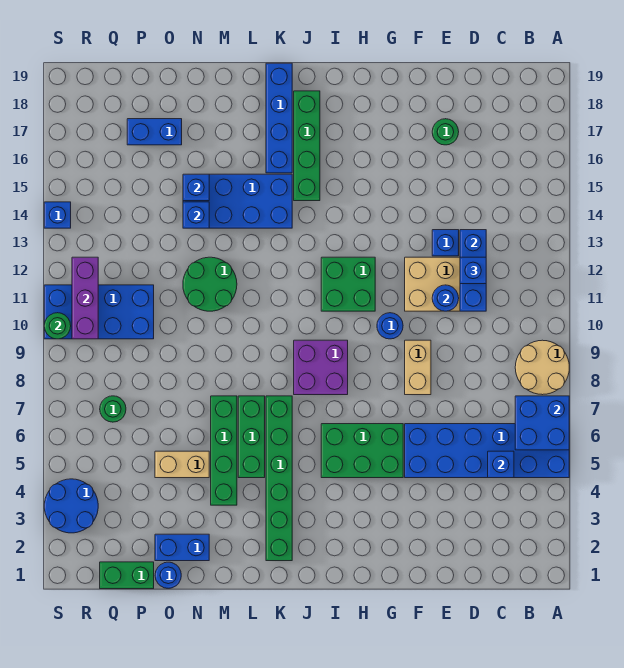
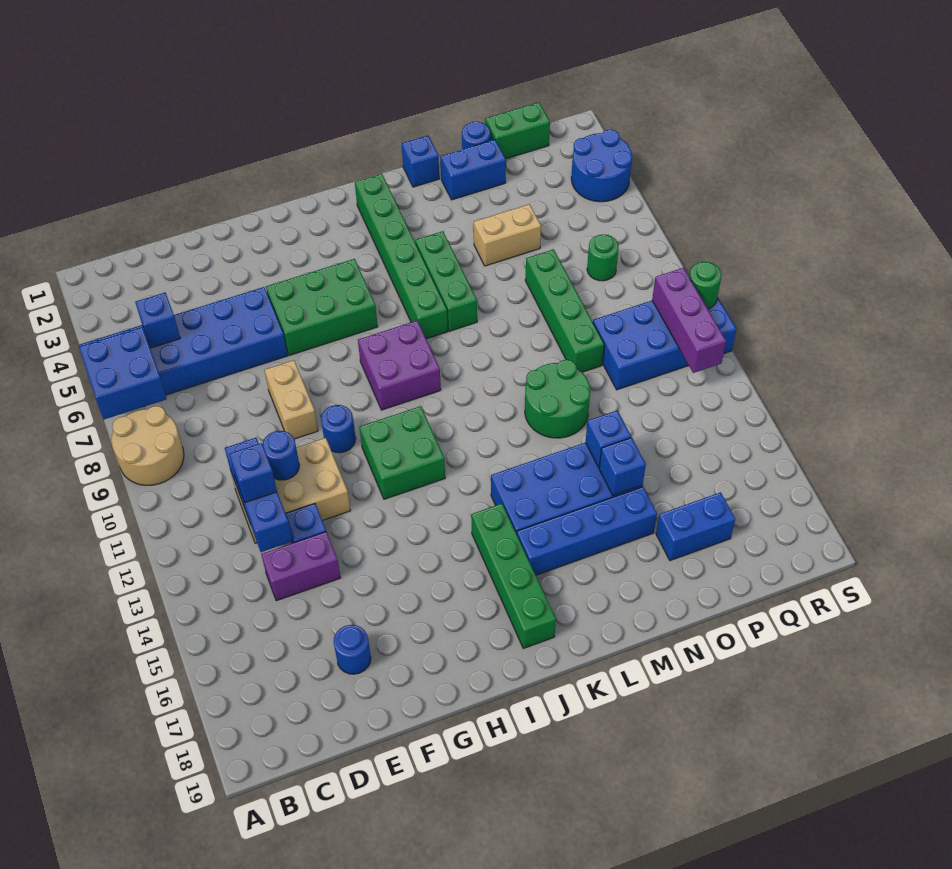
none -> purple brick D14:E14 level 1
green round brick E17 level 1 -> blue round brick E17 level 1
blue brick K16:K19 level 1 -> blue brick K16:N16 level 1
green brick M4:M7 level 1 -> green brick O7:O10 level 1
blue brick S14 level 1 -> blue brick M1 level 1

